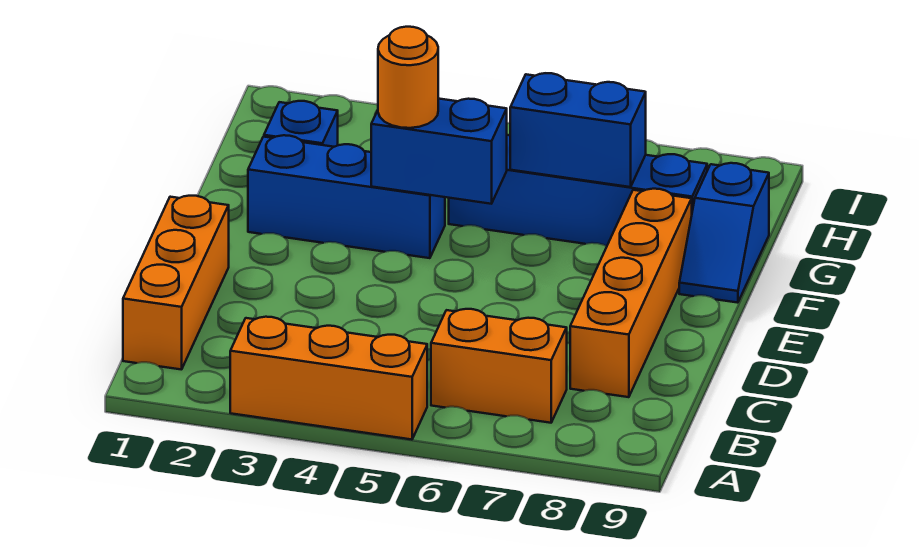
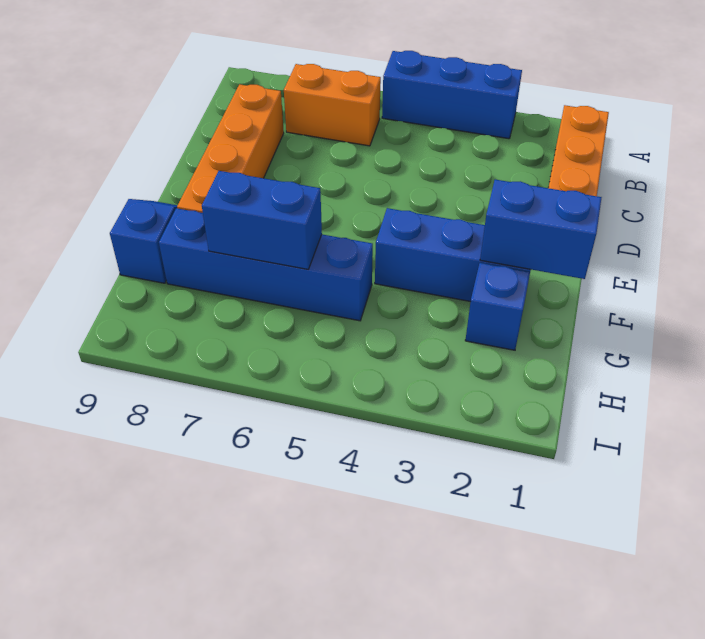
orange brick A3:A5 level 1 -> blue brick A3:A5 level 1
blue brick F4:F5 level 2 -> blue brick F1:F2 level 2
orange round brick F4 level 3 -> none

